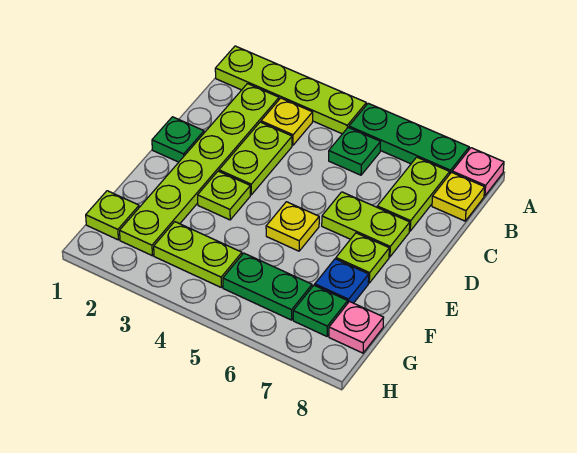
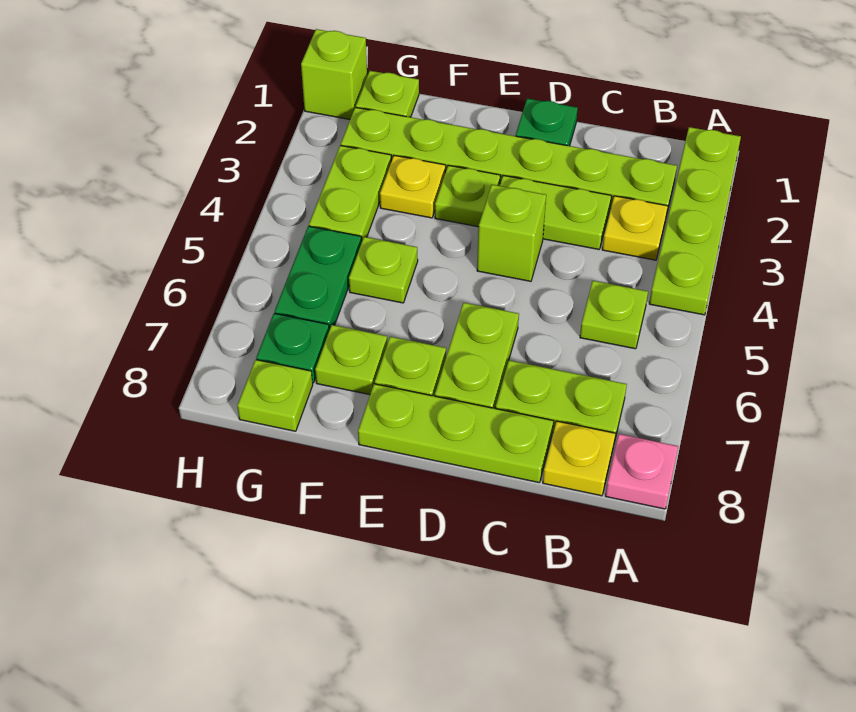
green plate A5:A7 level 1 -> none
green plate B5 level 1 -> lime plate B5 level 1
none -> lime plate C8:E8 level 1
none -> lime brick D4 level 1
yellow plate E5 level 1 -> yellow plate F3 level 1
none -> lime plate F5 level 1
blue plate F7 level 1 -> lime plate F7 level 1
pink plate G8 level 1 -> lime plate G8 level 1
none -> lime brick H1 level 1

